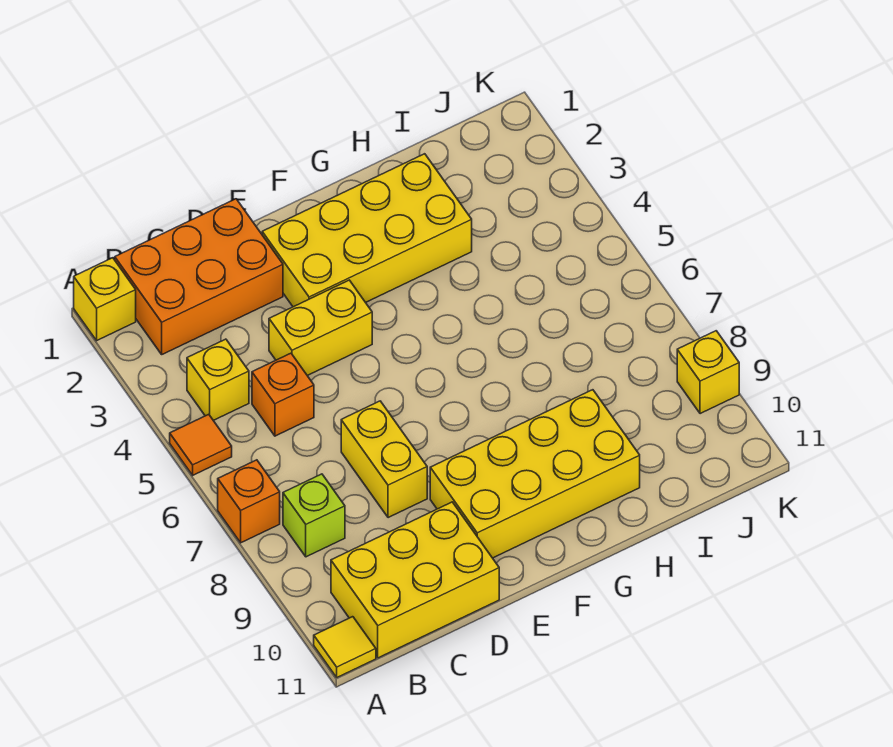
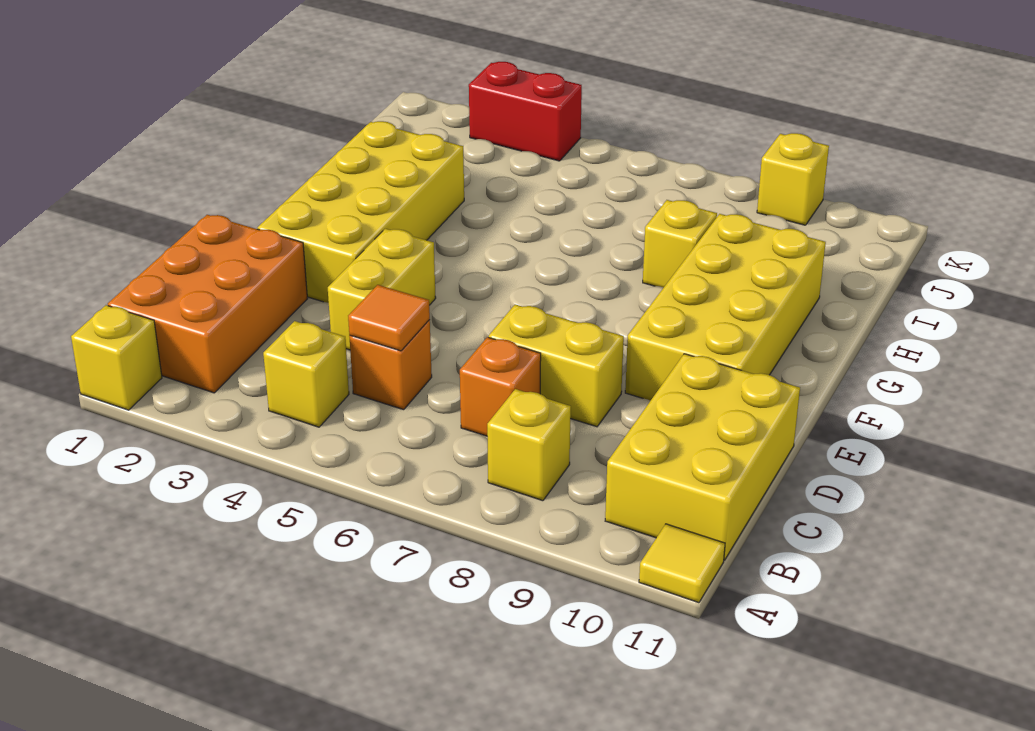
orange tile A5 level 1 -> orange tile C5 level 2
orange brick A7 level 1 -> orange brick C7 level 1
lime brick B8 level 1 -> yellow brick B8 level 1
none -> yellow brick H8 level 1
none -> red brick K3:K4 level 1

